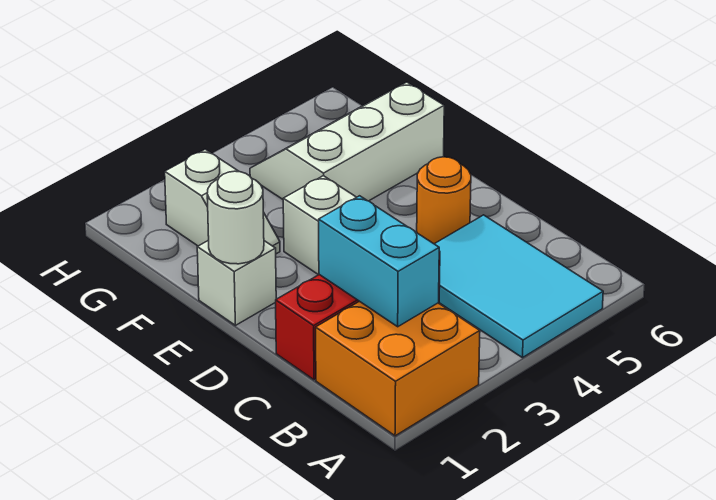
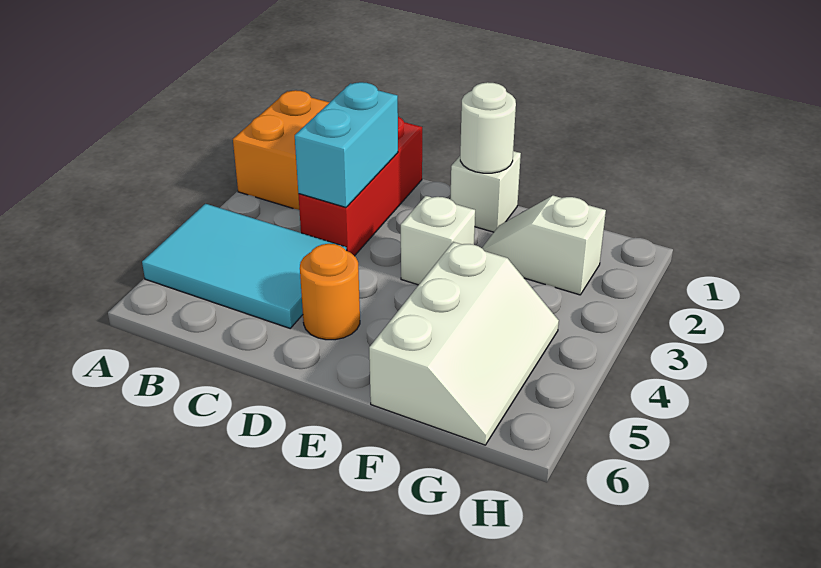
cyan brick B2:C2 level 2 -> cyan brick C2:C3 level 2

